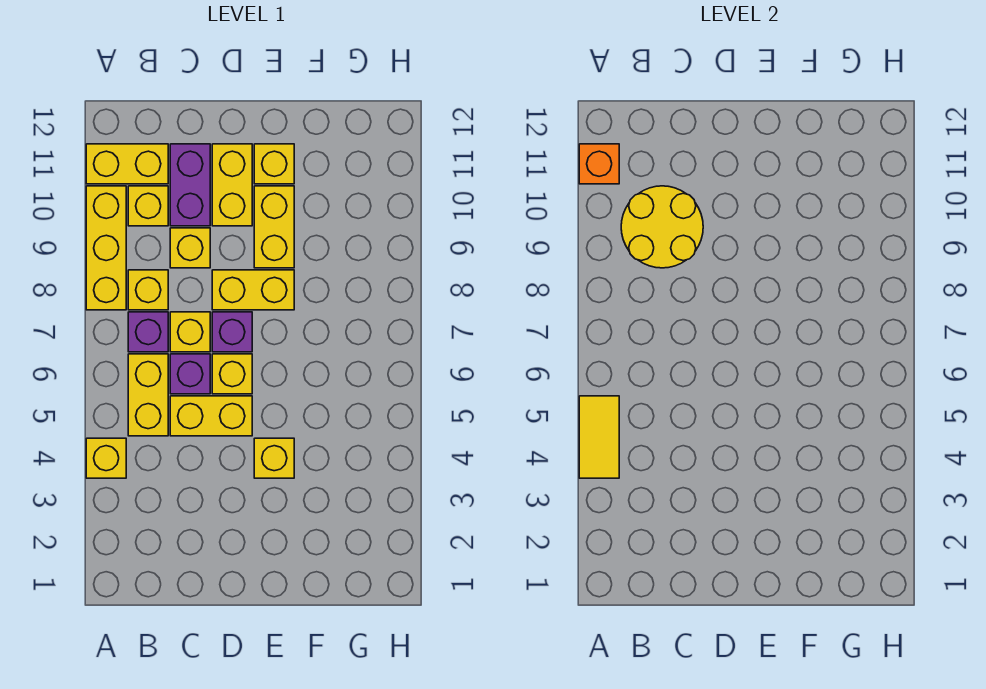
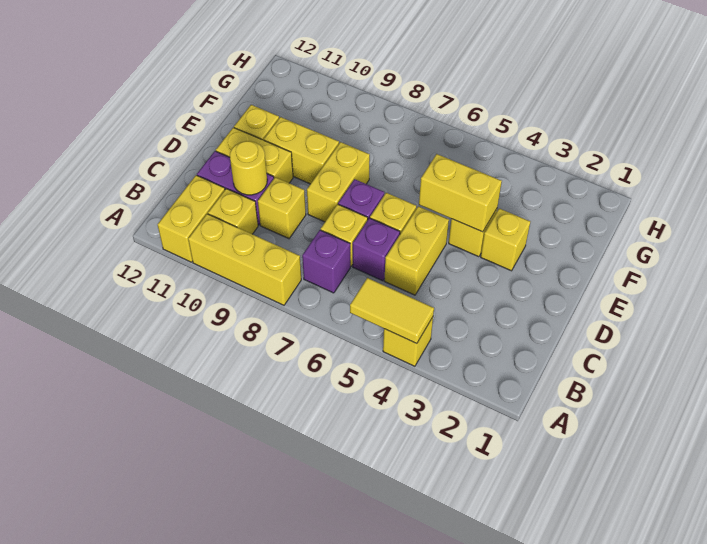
orange brick A11 level 2 -> none
yellow brick B5:B6 level 1 -> yellow brick E4:E5 level 2
yellow brick B8 level 1 -> yellow brick E3 level 1
yellow round brick B9:C10 level 2 -> yellow round brick C10 level 2

